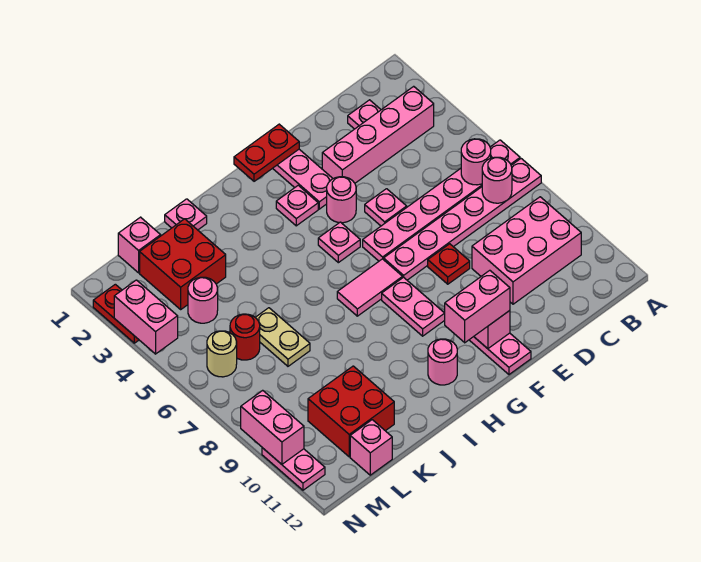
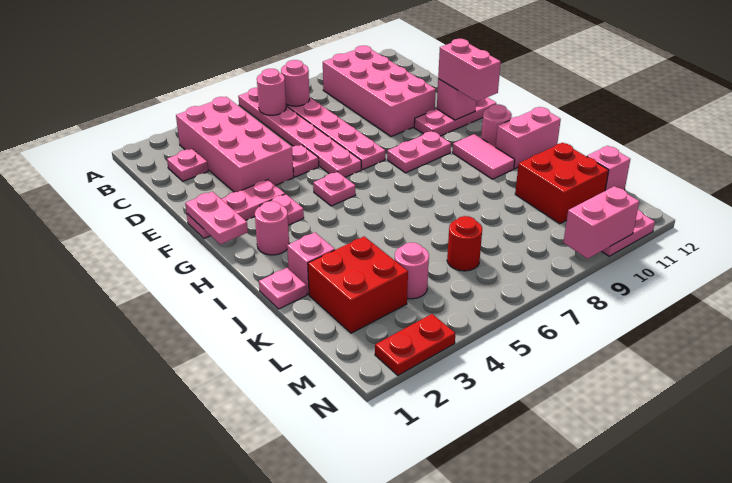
pink brick B3:E3 level 1 -> pink brick B3:E4 level 1
pink brick B9:D10 level 1 -> pink brick B9:E10 level 1
red plate E8 level 1 -> none
red plate F1:G1 level 2 -> pink plate F1:G1 level 2
pink round brick F4 level 1 -> pink round brick H2 level 1
pink tile G7:H7 level 1 -> pink tile H10:I10 level 1
tan plate K6:K7 level 1 -> none
pink brick L1 level 1 -> pink brick J2 level 1
tan round brick M6 level 1 -> none
pink brick N3:N4 level 2 -> pink brick I11:I12 level 1

